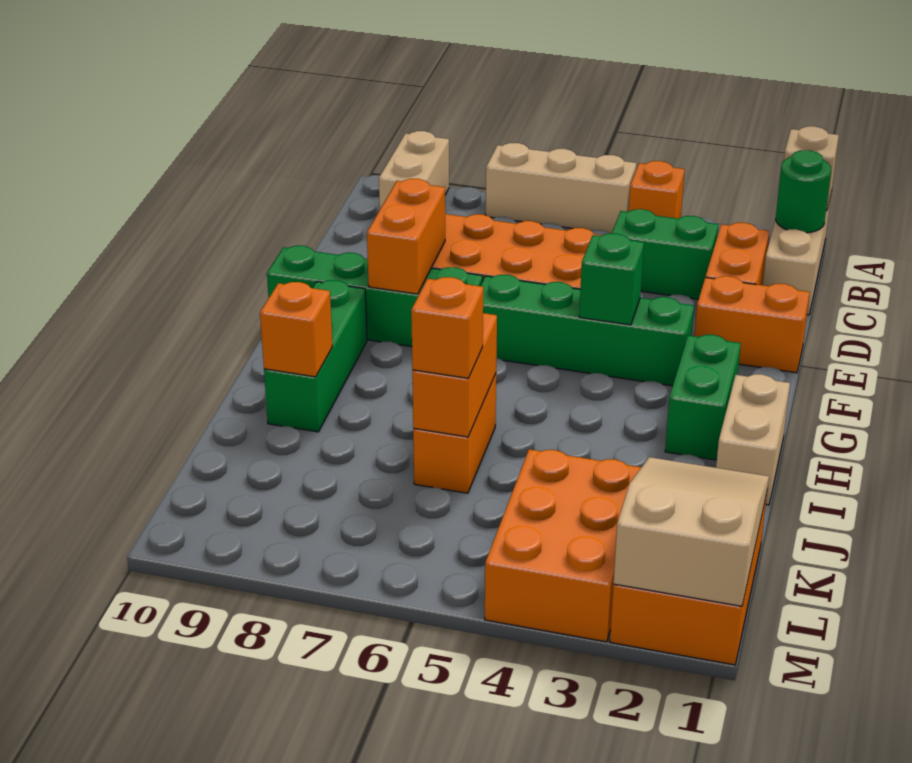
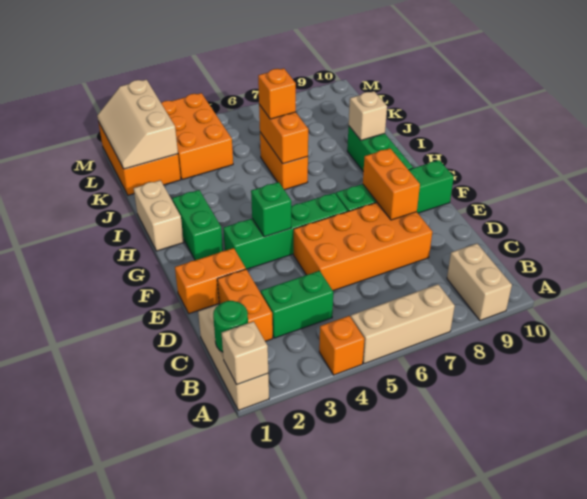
orange brick I9 level 2 -> tan brick I9 level 2
tan slope K1:M2 level 2 top M -> tan slope K1:M2 level 2 top 2

